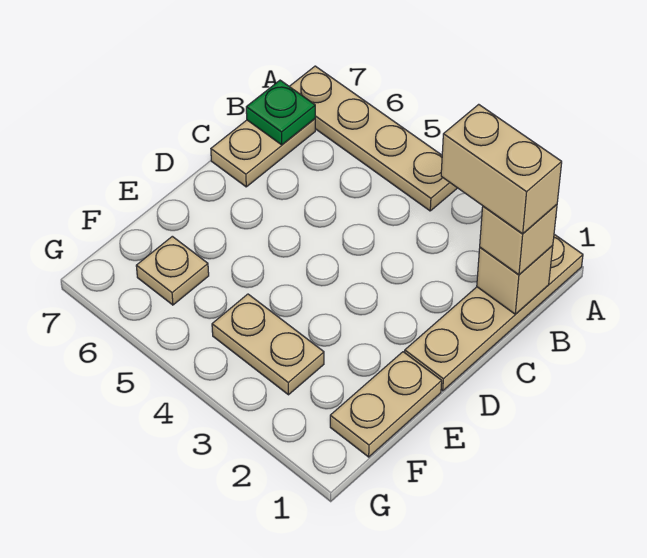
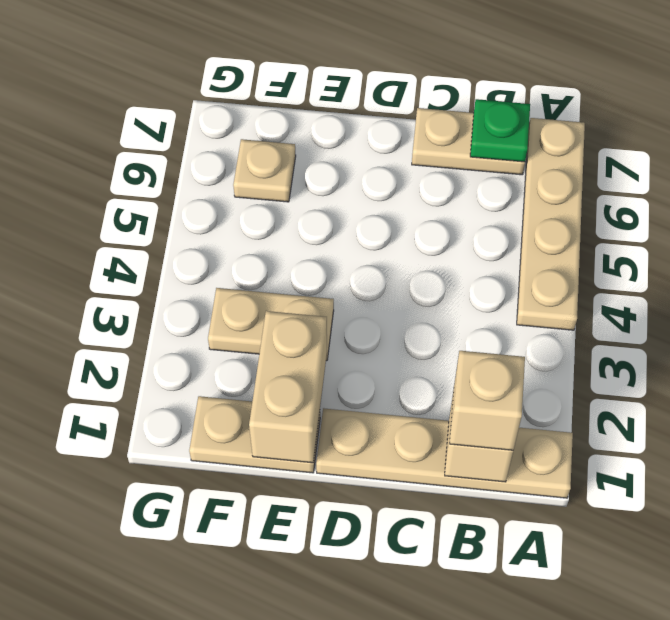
tan brick B1:B2 level 4 -> tan brick E1:E2 level 2
tan plate F3:F4 level 1 -> tan plate E3:F3 level 1

